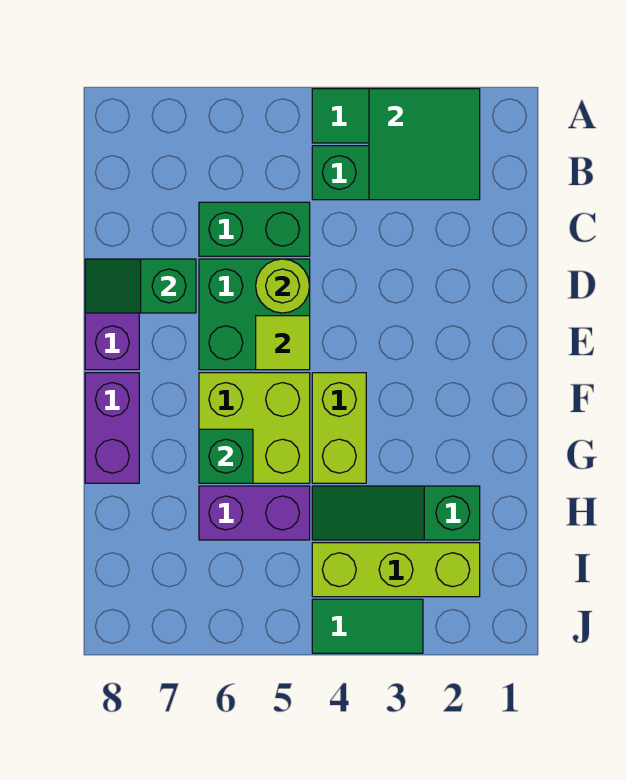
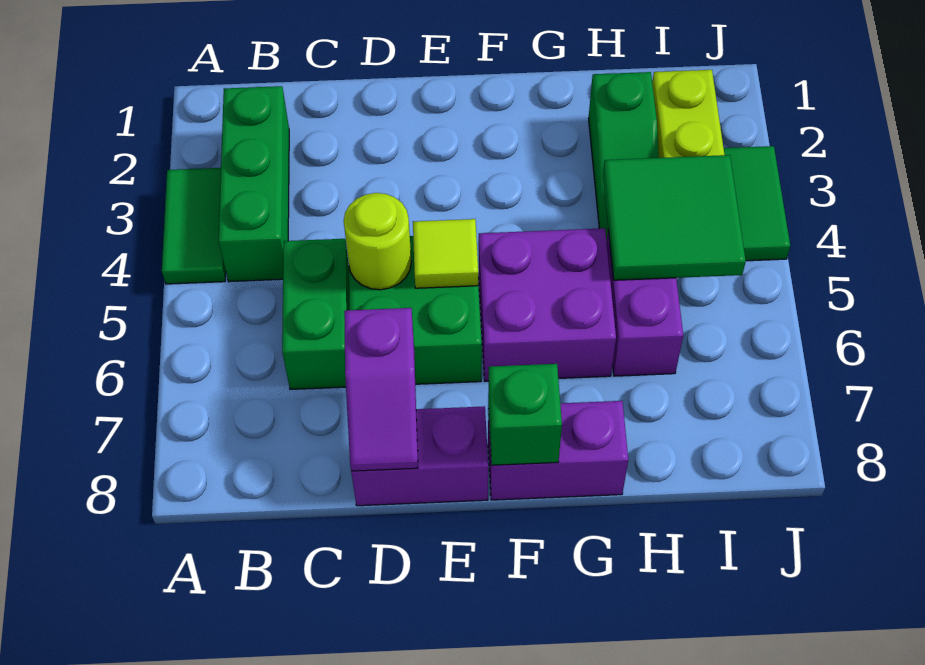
green tile A2:B3 level 2 -> green tile H4:I5 level 2
green slope D7:D8 level 2 top 7 -> purple slope D7:D8 level 2 top 7
lime brick F4:G4 level 1 -> none
lime brick F5:G6 level 1 -> purple brick F5:G6 level 1
green brick G6 level 2 -> green brick F8 level 2

